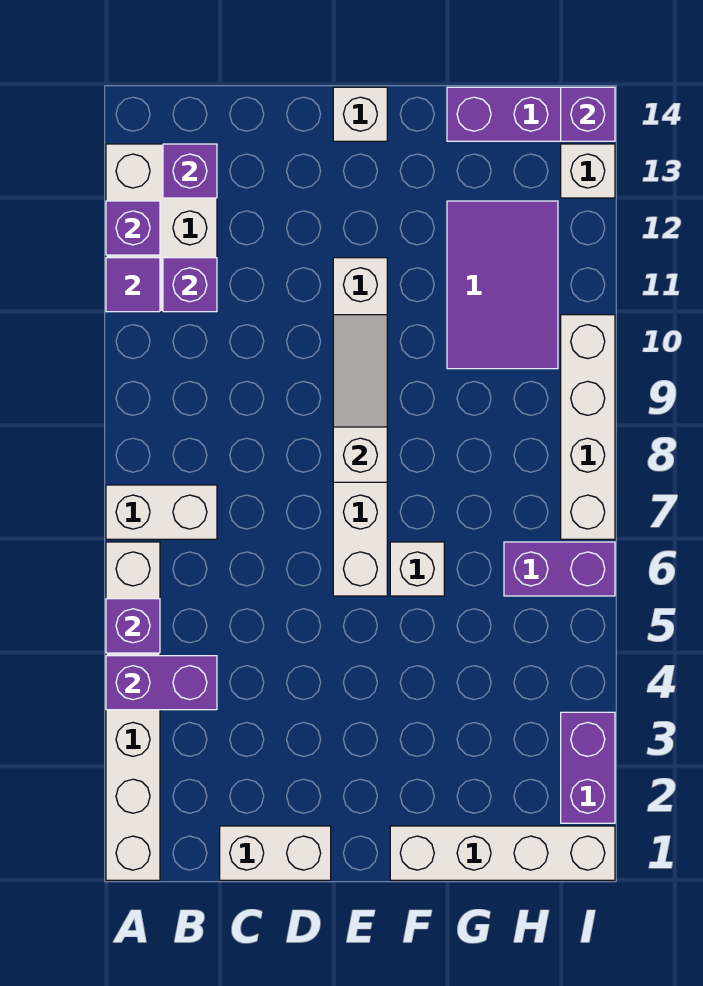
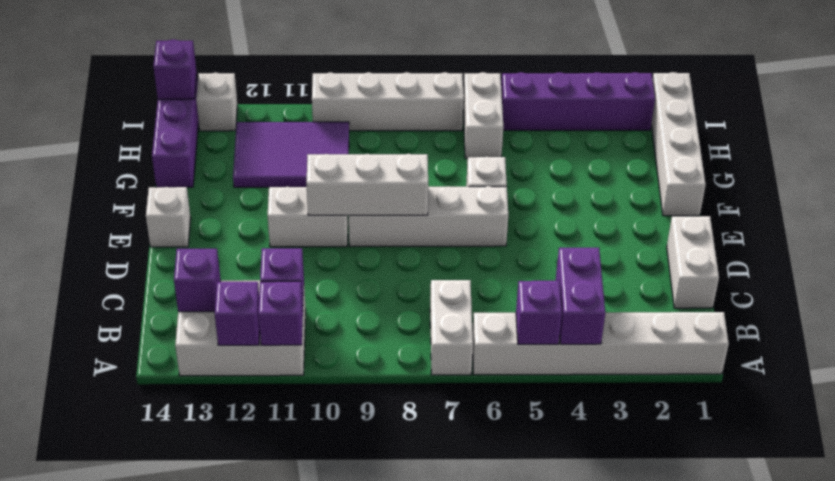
purple tile A11 level 2 -> purple brick A11 level 2
white slope E8:E10 level 2 top 8 -> white brick E8:E10 level 2
purple brick H6:I6 level 1 -> white brick H6:I6 level 1
purple brick I2:I3 level 1 -> purple brick I2:I5 level 1

